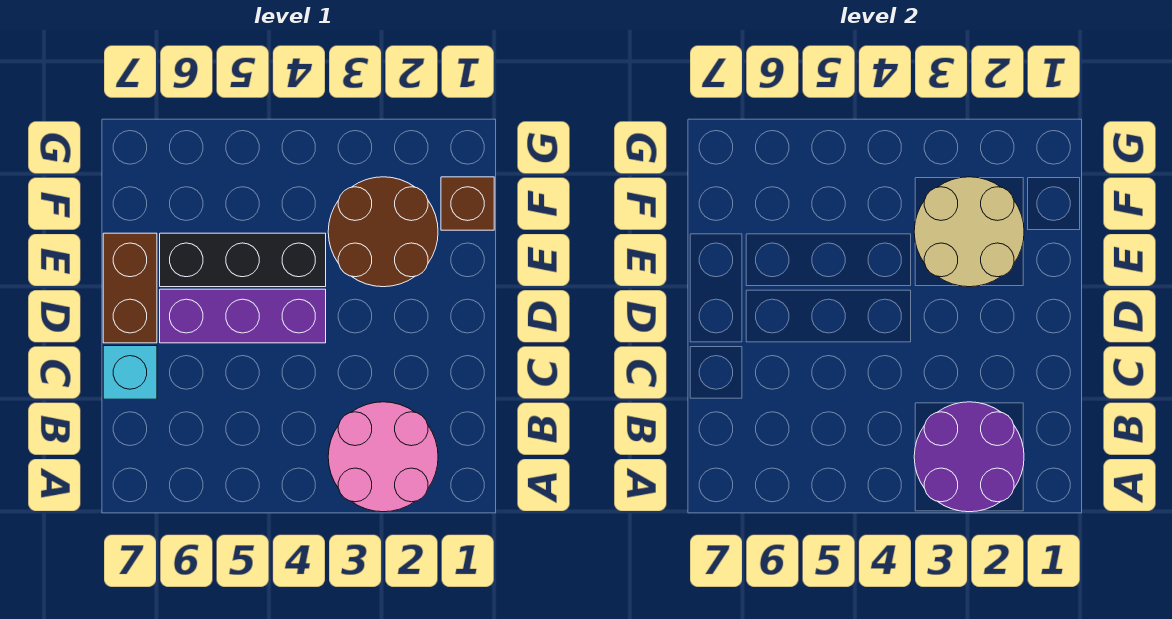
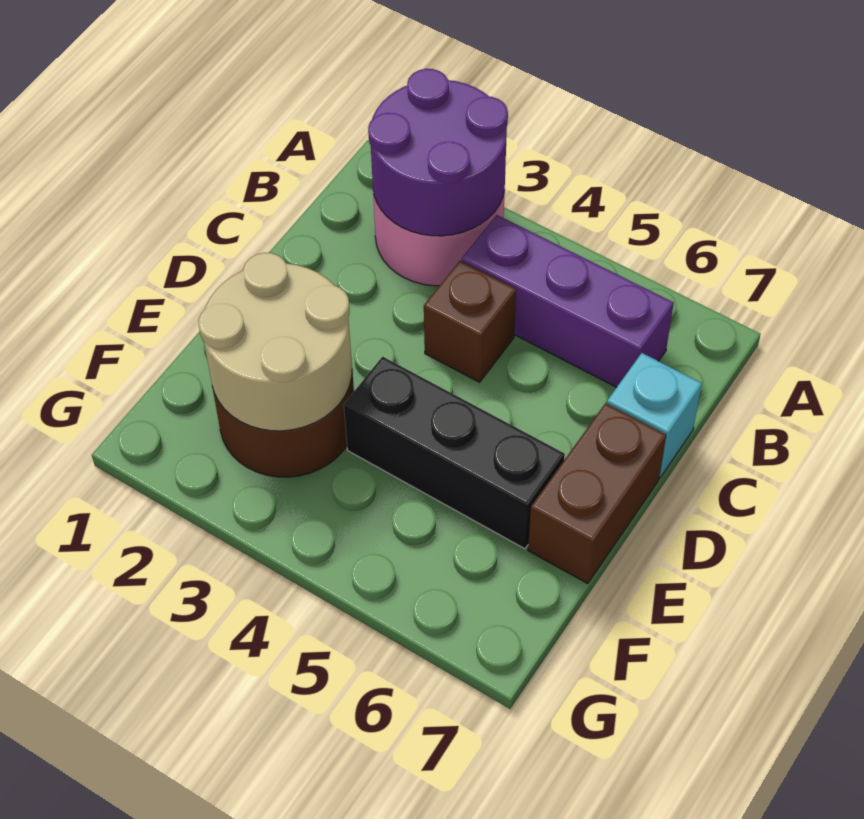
purple brick D4:D6 level 1 -> purple brick B4:B6 level 1
brown brick F1 level 1 -> brown brick C4 level 1

